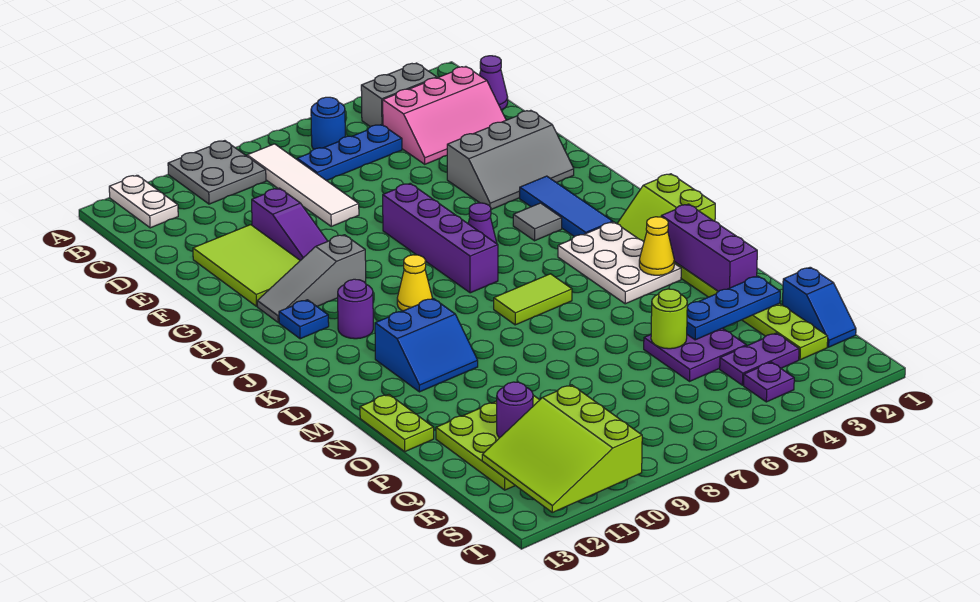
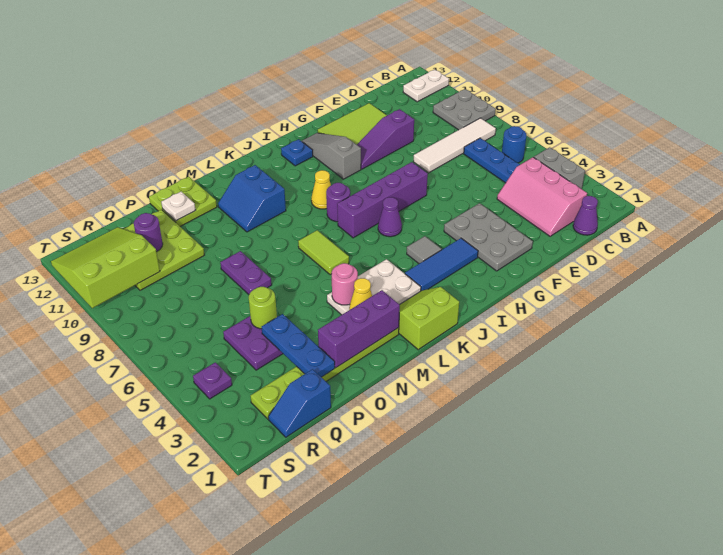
grey slope F2:G4 level 1 top F -> grey plate F2:G4 level 1
purple round brick J11 level 1 -> purple round brick J8 level 1
none -> pink round brick M4 level 2
lime plate N13:O13 level 1 -> lime plate N12:O13 level 1
none -> white plate O12 level 2
purple plate R3:R4 level 1 -> purple plate O7:O8 level 1

